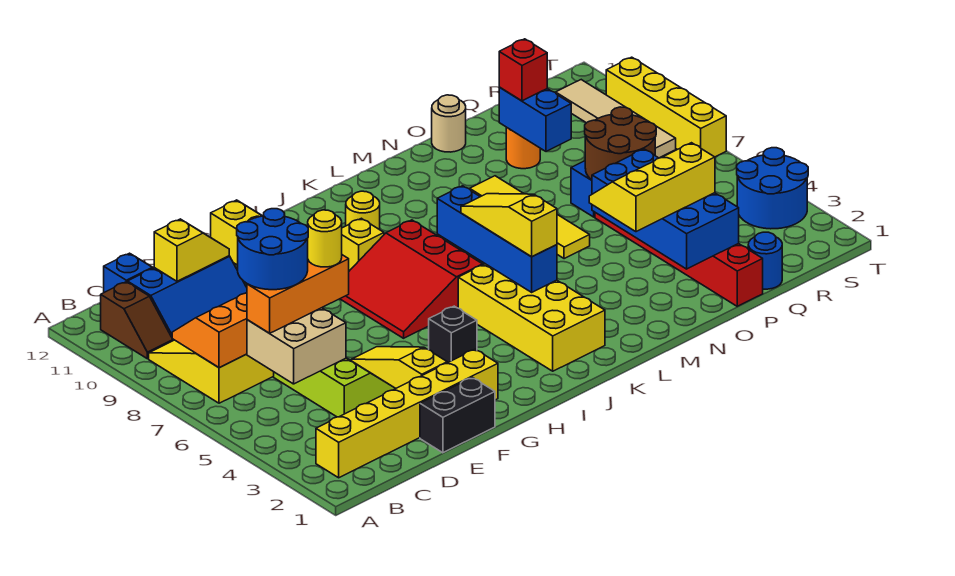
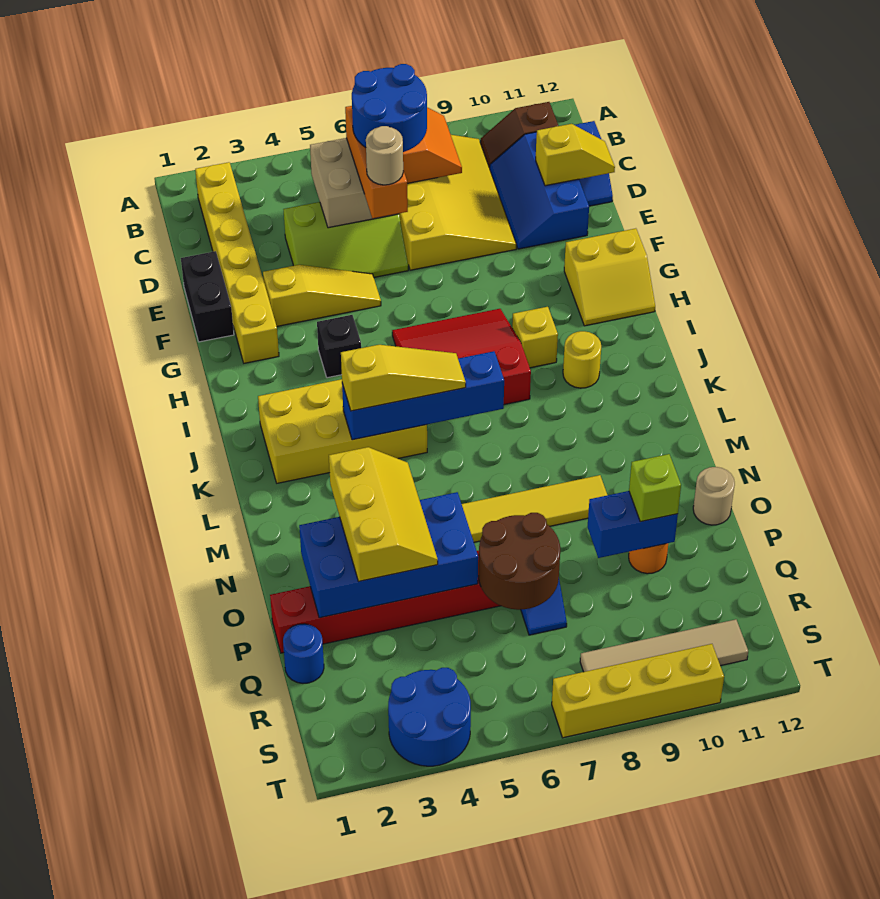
yellow slope D11:E11 level 2 top D -> yellow slope D11:D12 level 2 top 11
yellow round brick E6 level 4 -> tan round brick E6 level 4
red brick P10 level 3 -> lime brick P10 level 3

